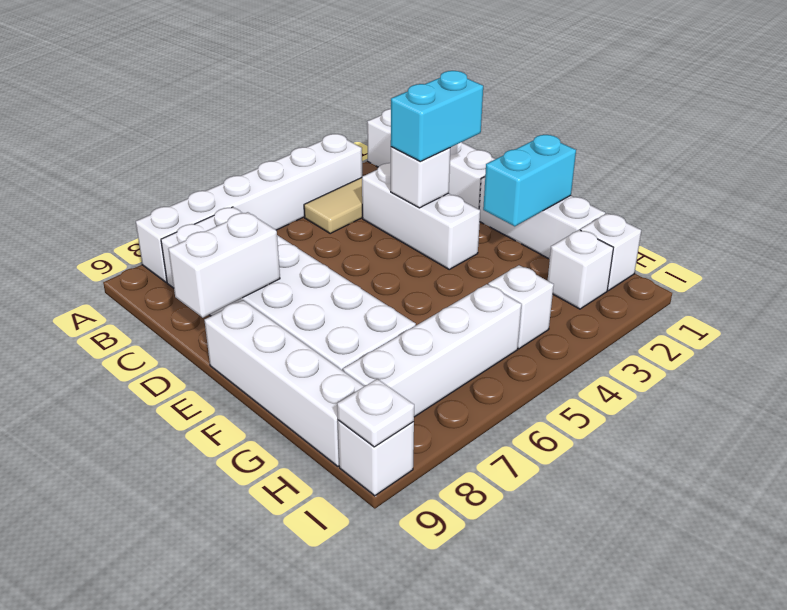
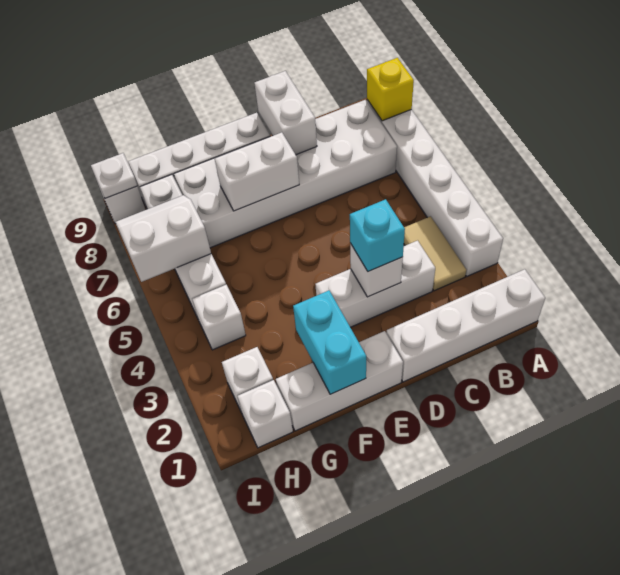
none -> yellow brick A8 level 2
cyan brick D2:D3 level 3 -> cyan brick D3 level 3
none -> white brick E7:F7 level 2
none -> white slope H6:I7 level 2 top 6

